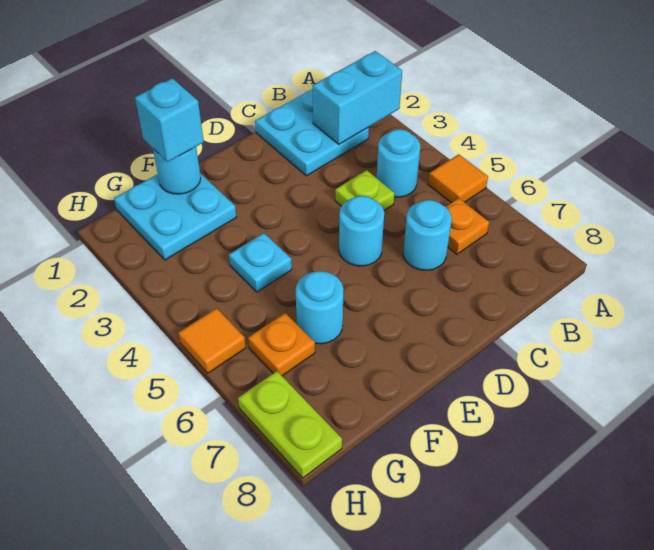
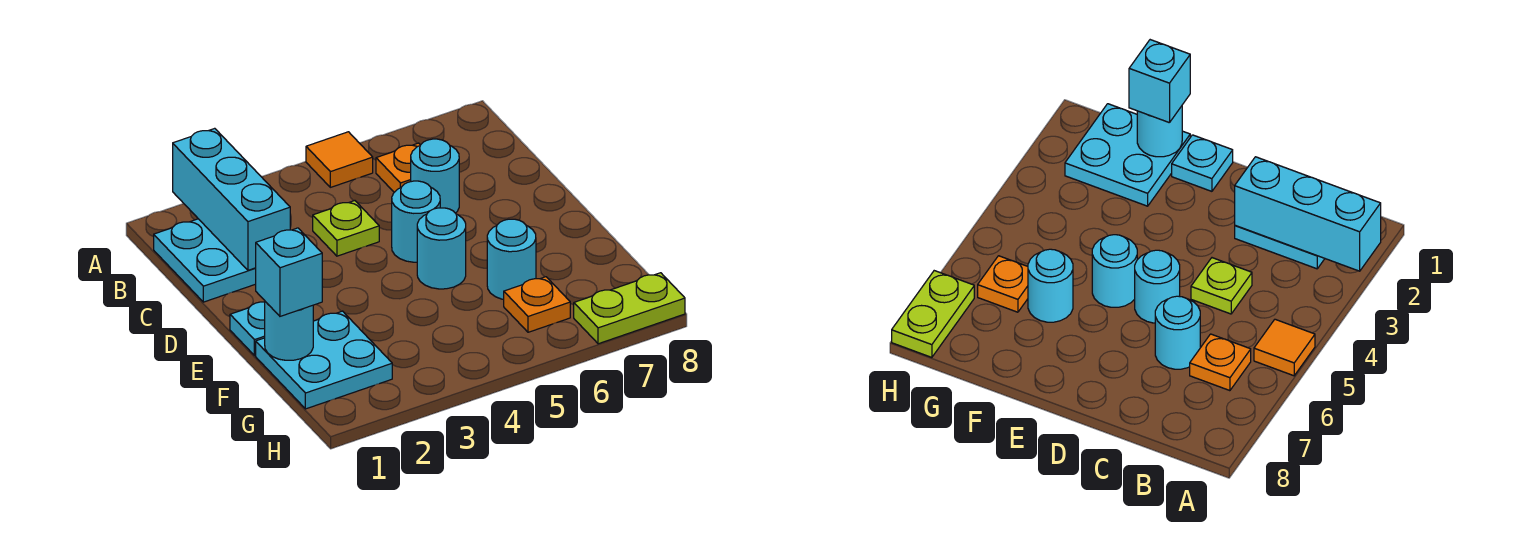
cyan brick A2:B2 level 2 -> cyan brick A2:C2 level 2
cyan round brick B4 level 1 -> cyan round brick E5 level 1
cyan plate F4 level 1 -> cyan plate E1 level 1
orange tile H5 level 1 -> none

